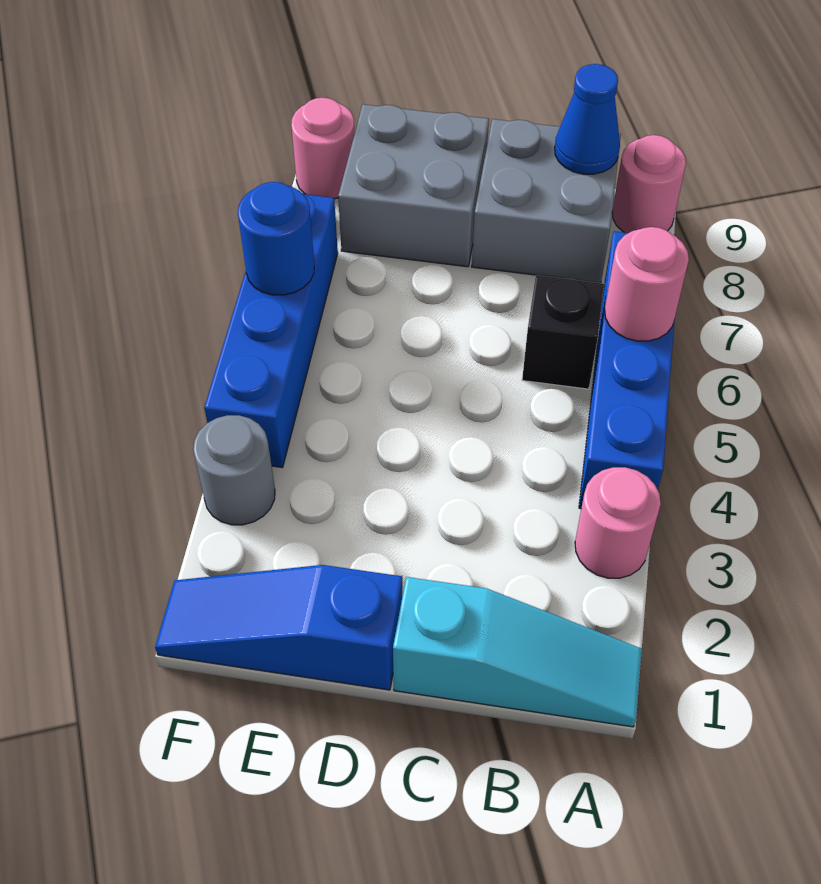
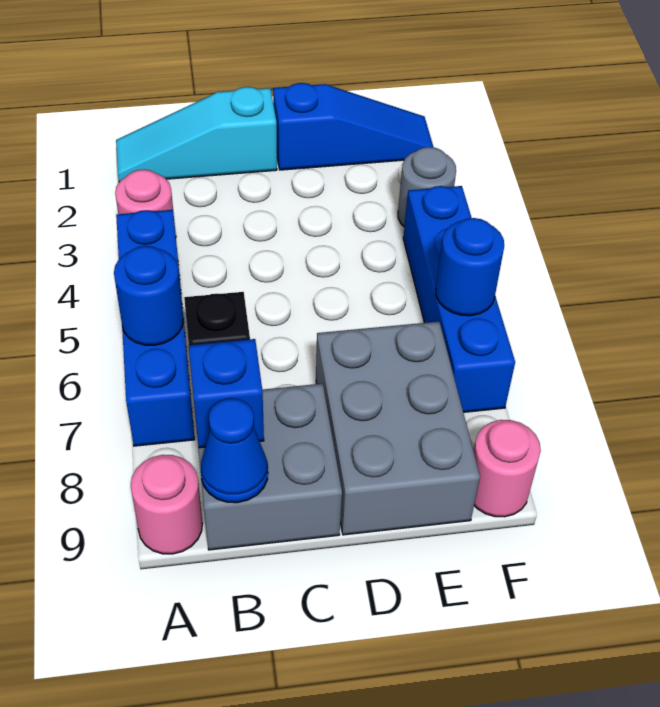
pink round brick A6 level 2 -> blue round brick A6 level 2
none -> blue brick B8 level 2
grey brick D8:E9 level 1 -> grey brick D7:E9 level 1

